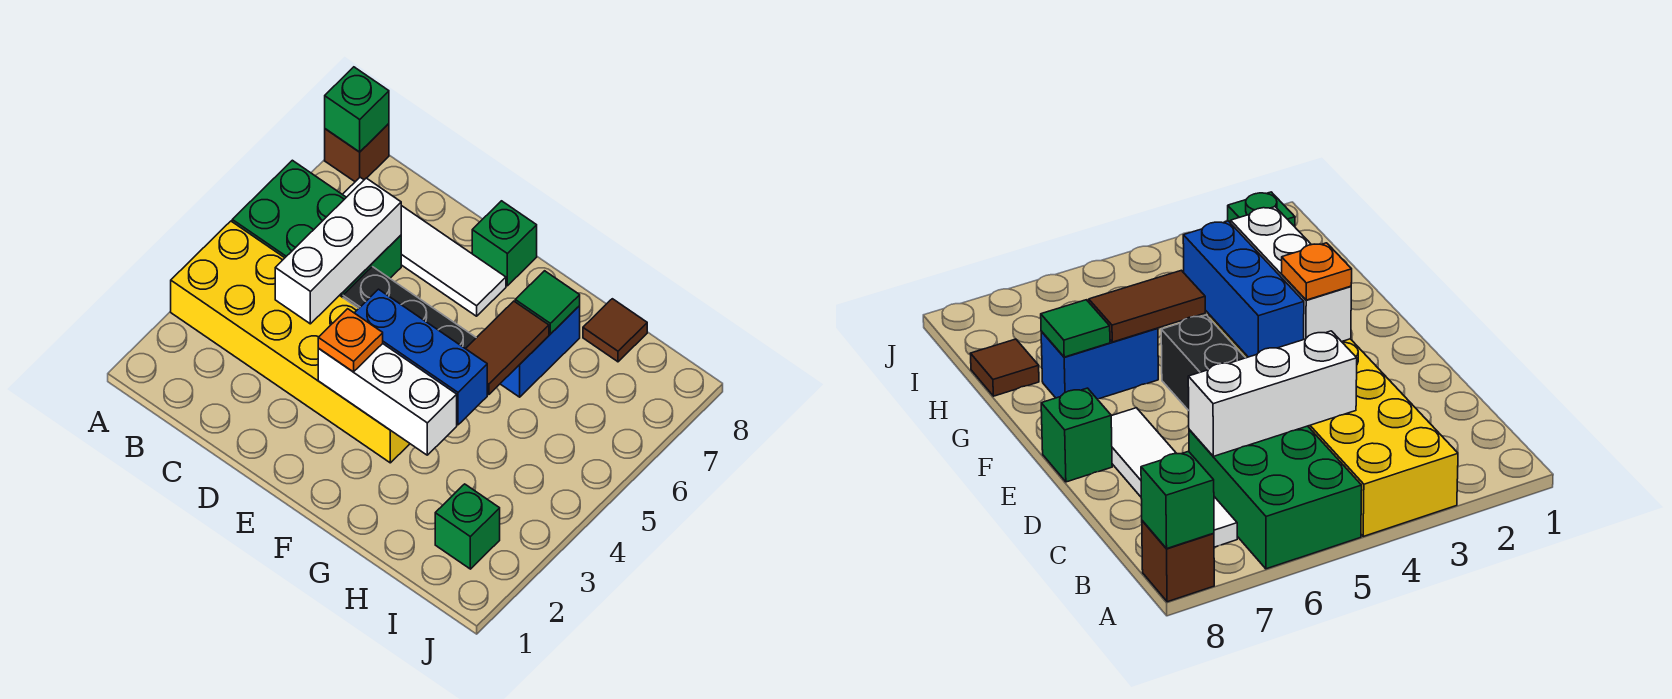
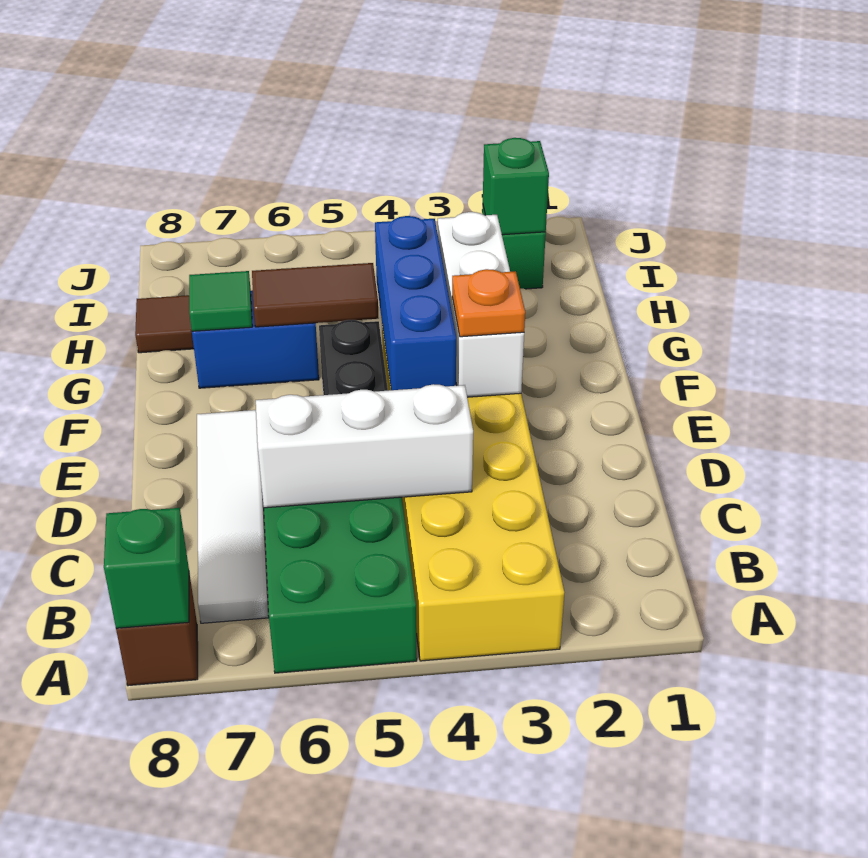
green brick E8 level 1 -> green brick I2 level 2

